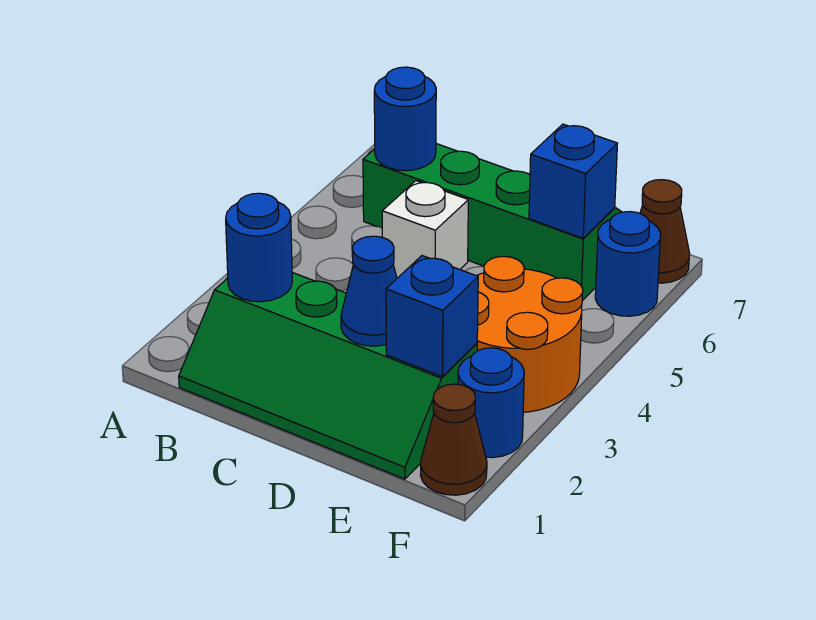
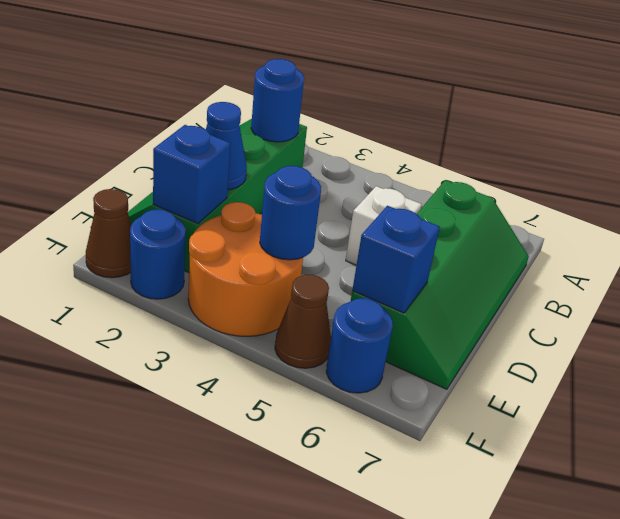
blue round brick B6 level 2 -> blue round brick E4 level 2
brown cone F7 level 1 -> brown cone F5 level 1

